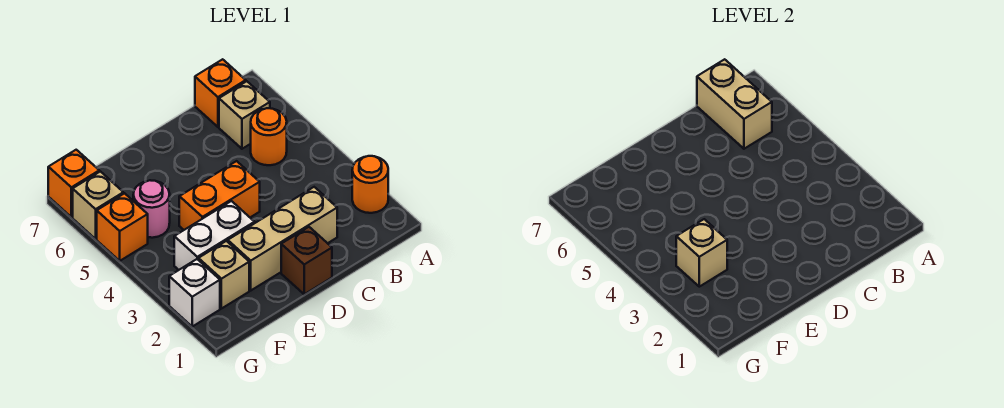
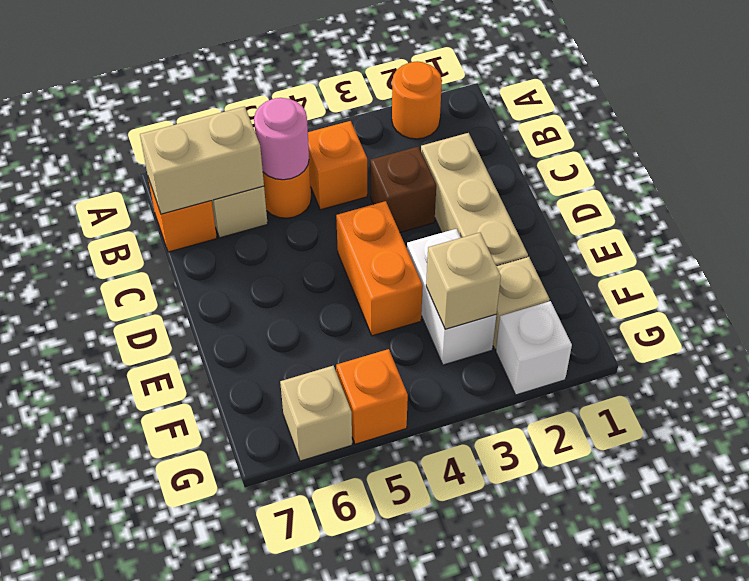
brown brick D1 level 1 -> brown brick C3 level 1
pink round brick F5 level 1 -> pink round brick B5 level 2
orange brick G7 level 1 -> orange brick B4 level 1

